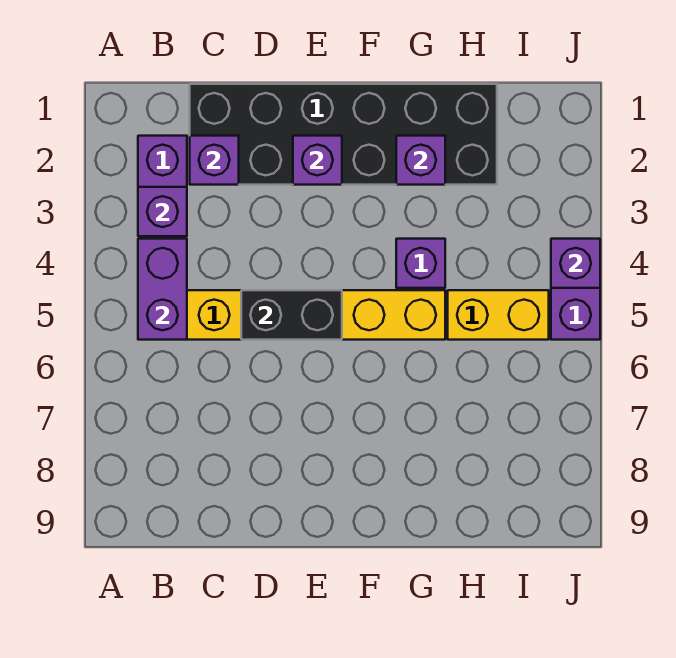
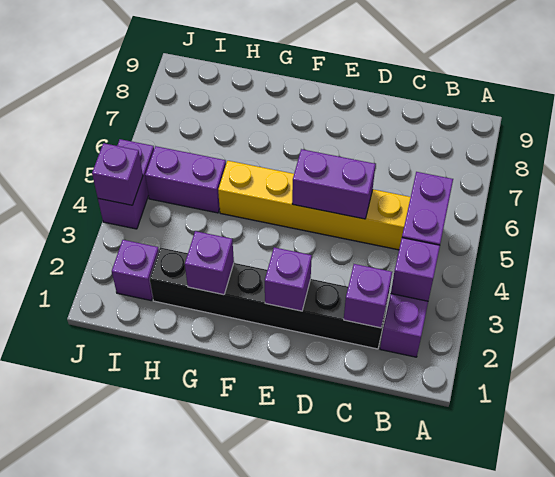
black brick C1:H2 level 1 -> black brick C2:H2 level 1
black brick D5:E5 level 2 -> purple brick D5:E5 level 2
purple brick G4 level 1 -> purple brick I2 level 1
yellow brick H5:I5 level 1 -> purple brick H5:I5 level 1

